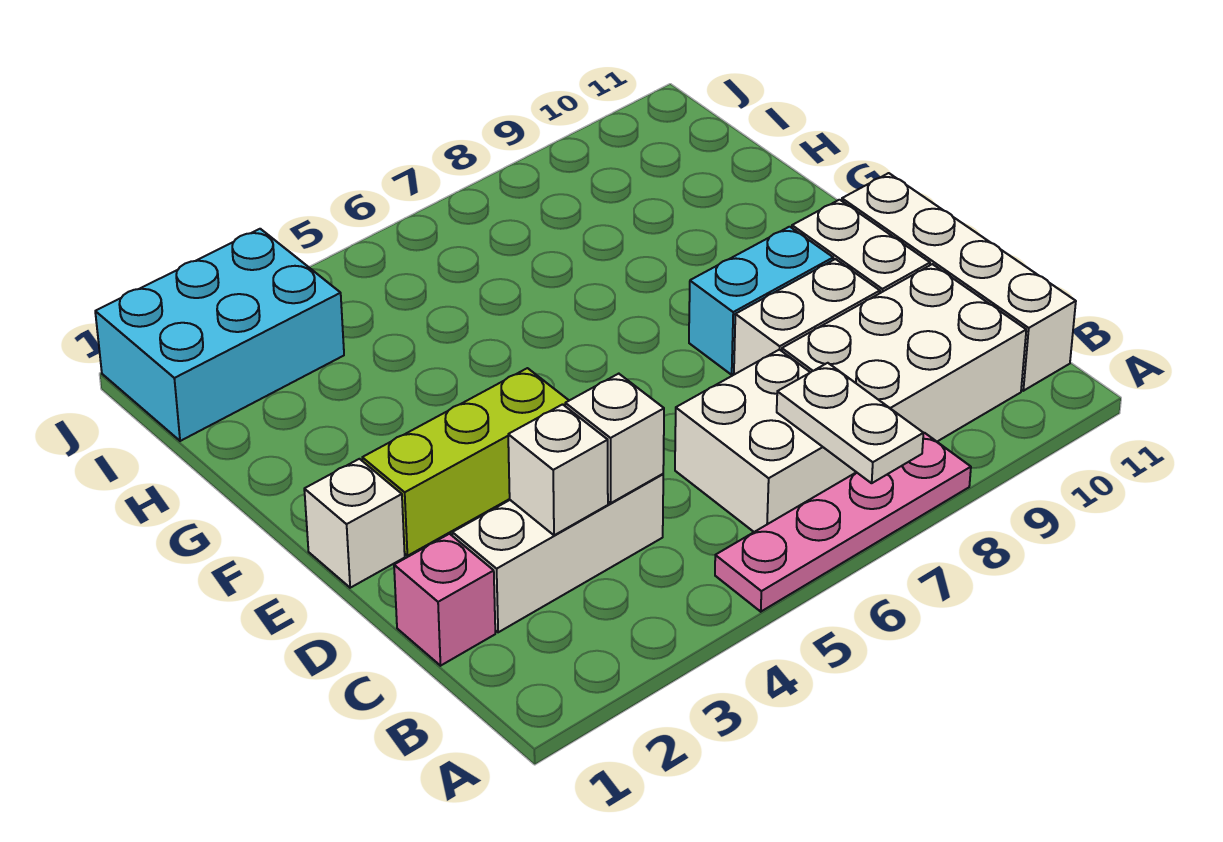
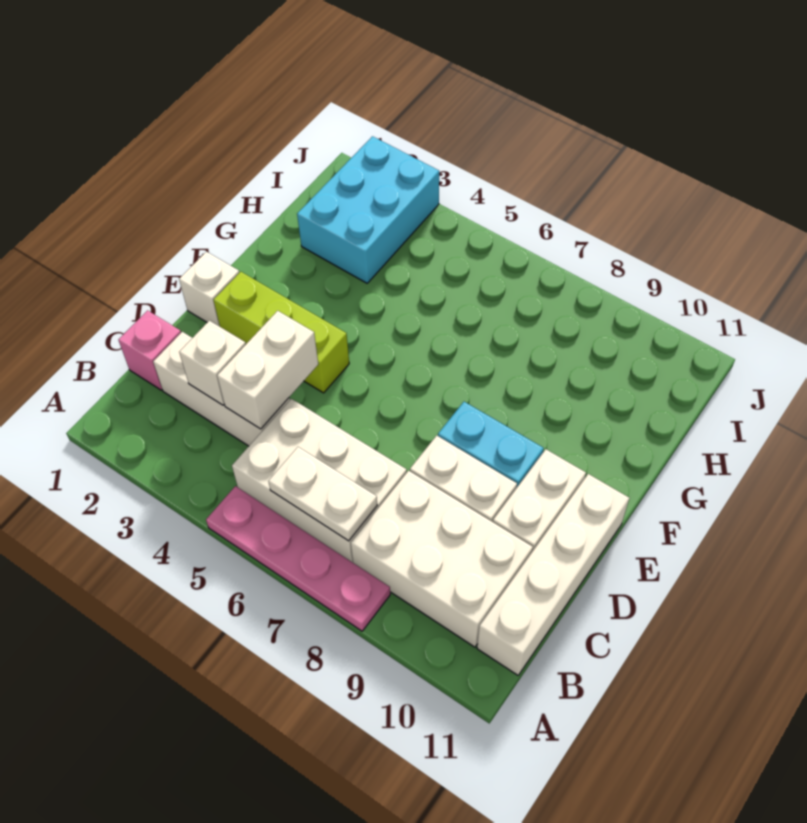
white plate A7:B7 level 2 -> white plate B6:B7 level 2
white brick B6:C7 level 1 -> white brick B5:C7 level 1
white brick C4 level 2 -> white brick C4:D4 level 2
cyan brick I1:J3 level 1 -> cyan brick H2:J3 level 1

